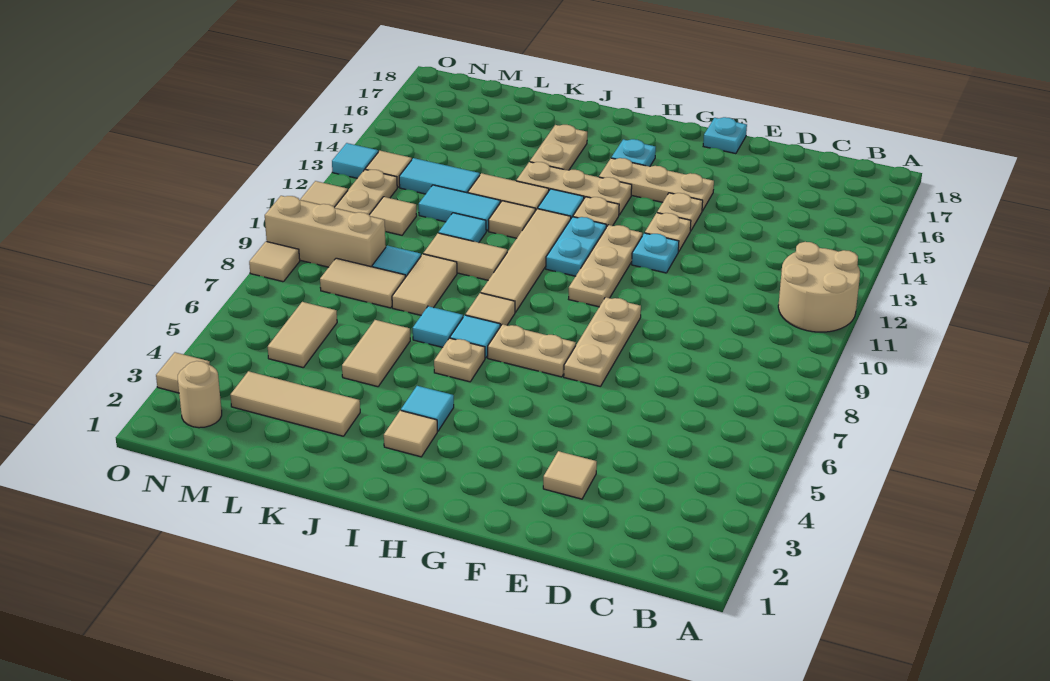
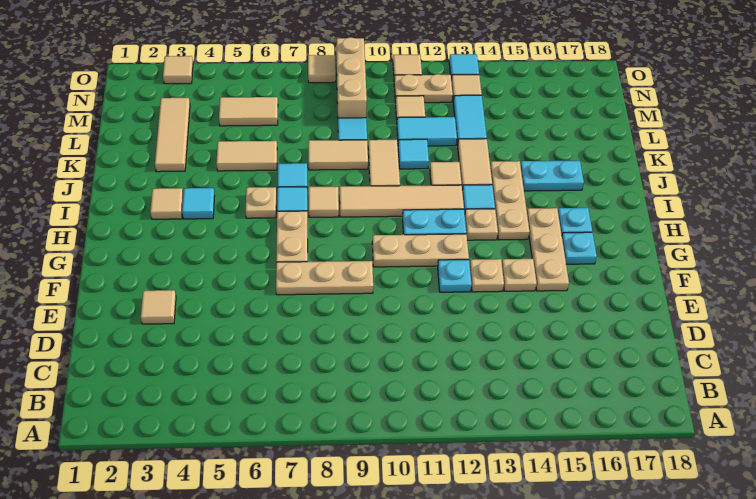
tan round brick A11:B12 level 1 -> none
cyan plate F18 level 1 -> cyan plate G16 level 1
tan plate J15:J16 level 1 -> cyan plate J15:J16 level 1
cyan tile K12:L12 level 1 -> cyan tile L11:L12 level 1
tan tile L8:M8 level 1 -> none
tan round brick N2 level 1 -> none

